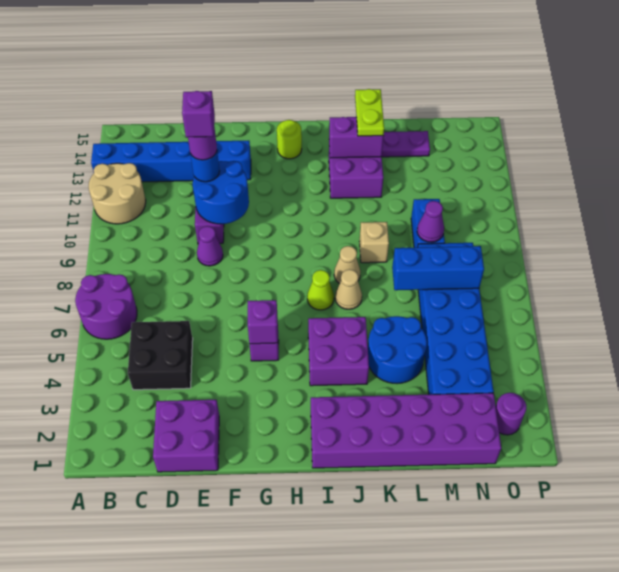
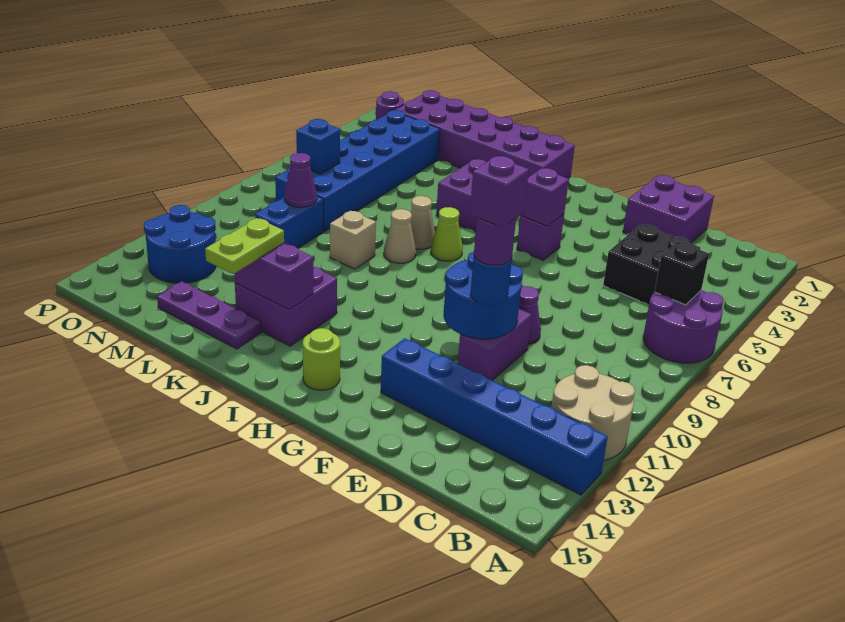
none -> black brick B6 level 2
blue round brick K4:L5 level 1 -> blue round brick N12:O13 level 1
blue brick L7:N7 level 2 -> blue brick N7 level 2

